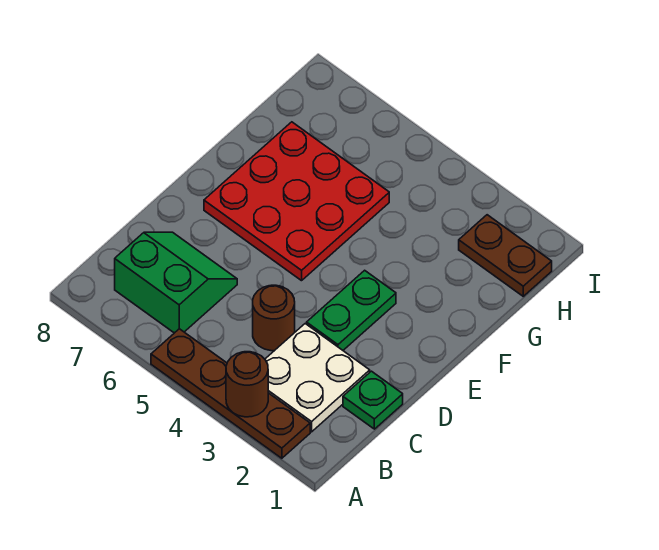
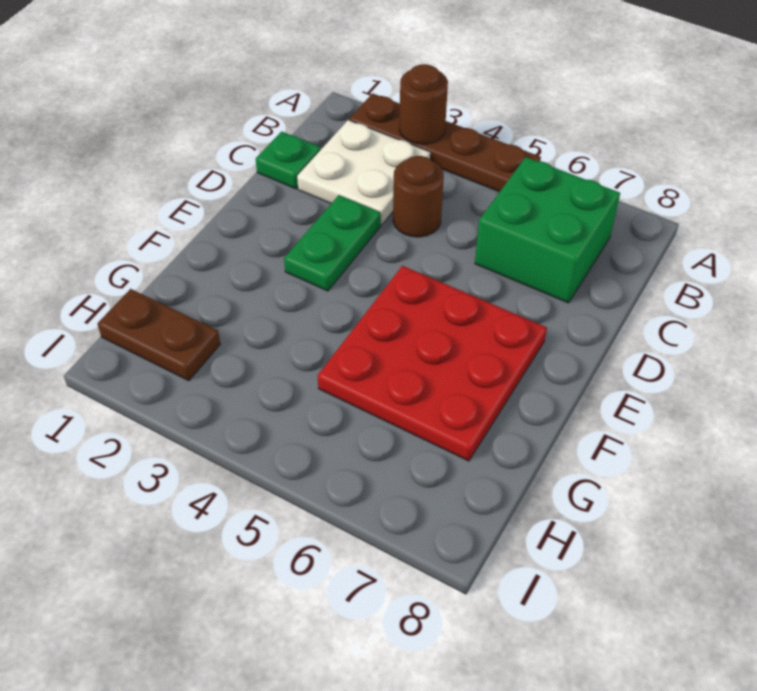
green slope B6:C7 level 1 top B -> green brick B6:C7 level 1

